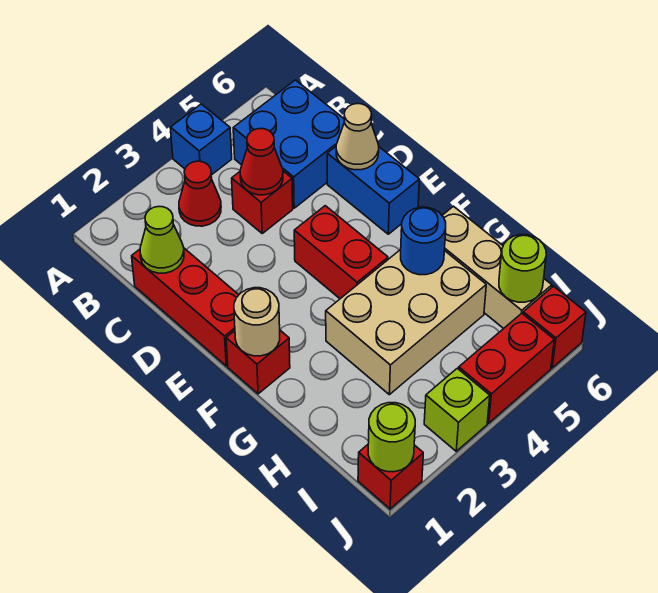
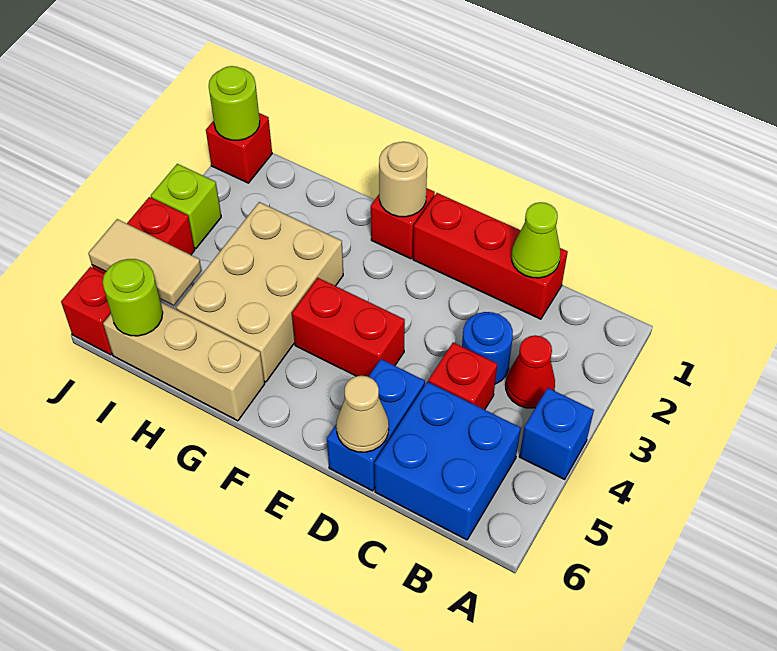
red cone C4 level 2 -> none
blue brick D6:E6 level 1 -> blue brick D5:D6 level 1
blue round brick G5 level 2 -> blue round brick C3 level 1
none -> tan tile I5:J5 level 2

